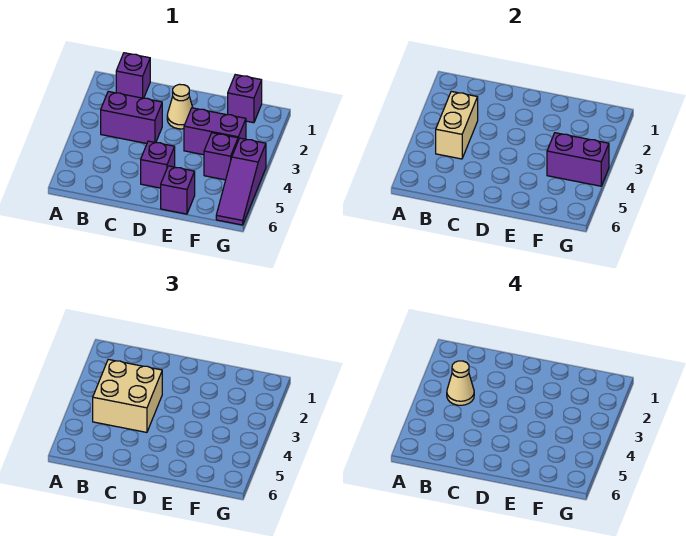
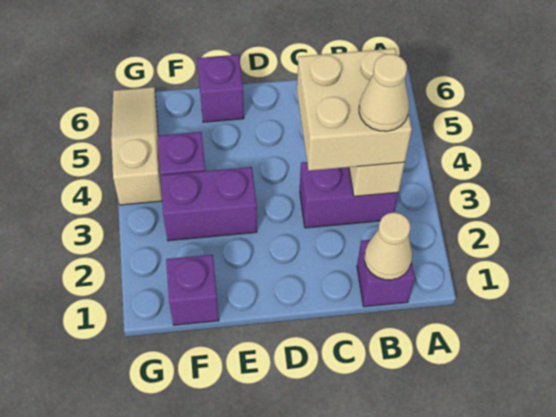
tan cone D2 level 1 -> tan cone B1 level 2
purple brick D5 level 1 -> none
purple brick F4:G4 level 2 -> none
purple slope G4:G6 level 1 top 4 -> tan slope G4:G6 level 1 top 4

